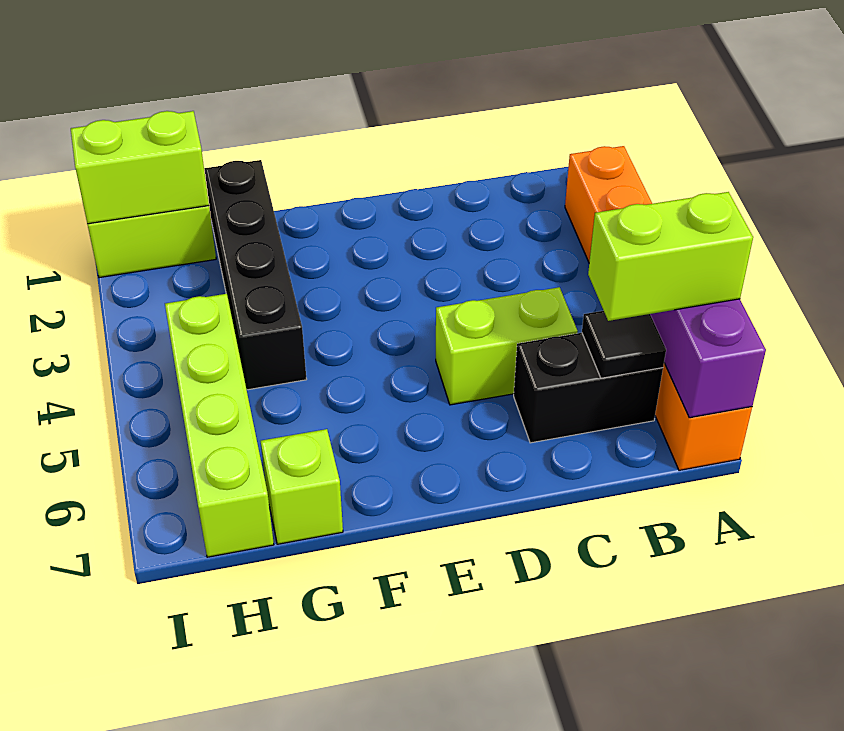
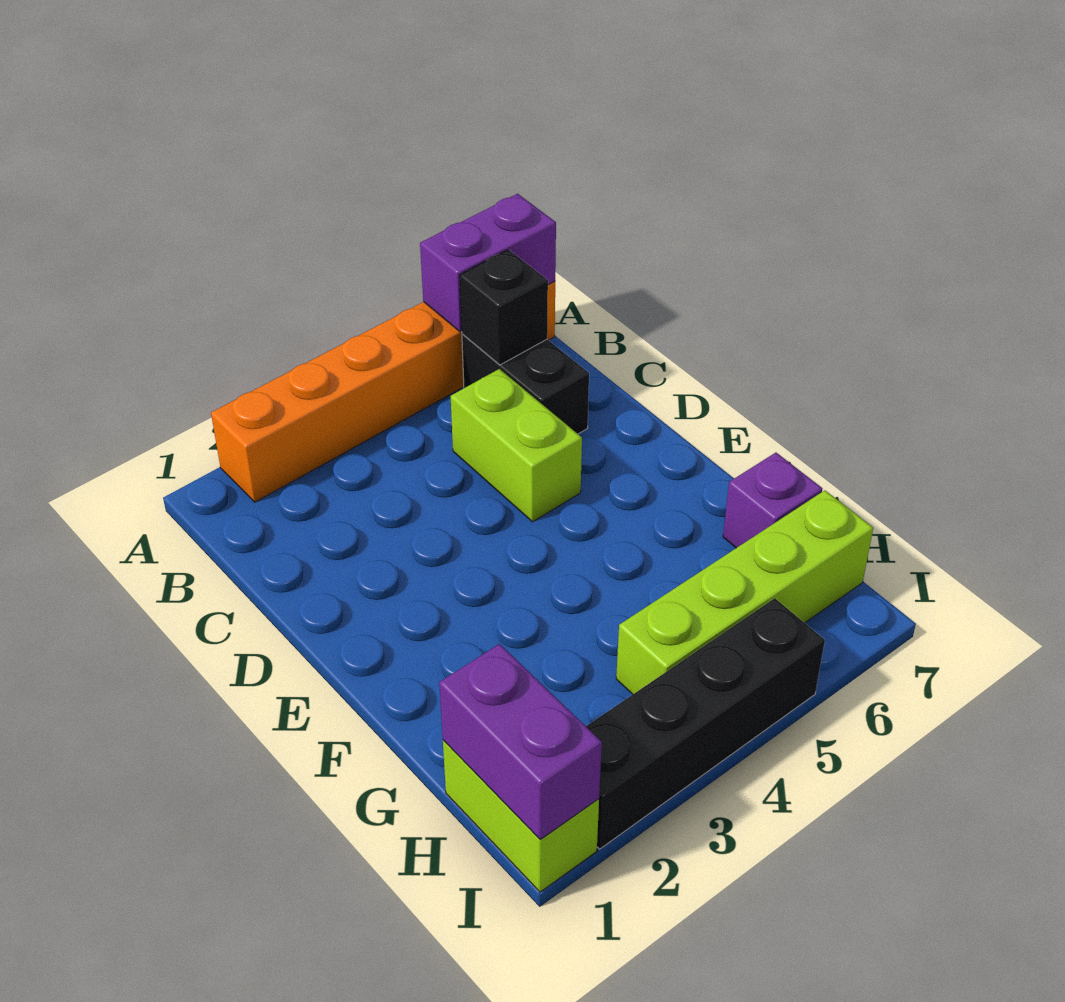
lime brick A6:B6 level 3 -> none
black tile B6 level 2 -> black brick B6 level 2
black brick G1:G4 level 1 -> black brick I2:I5 level 1
lime brick G7 level 1 -> purple brick G7 level 1
lime brick H1:I1 level 2 -> purple brick H1:I1 level 2

